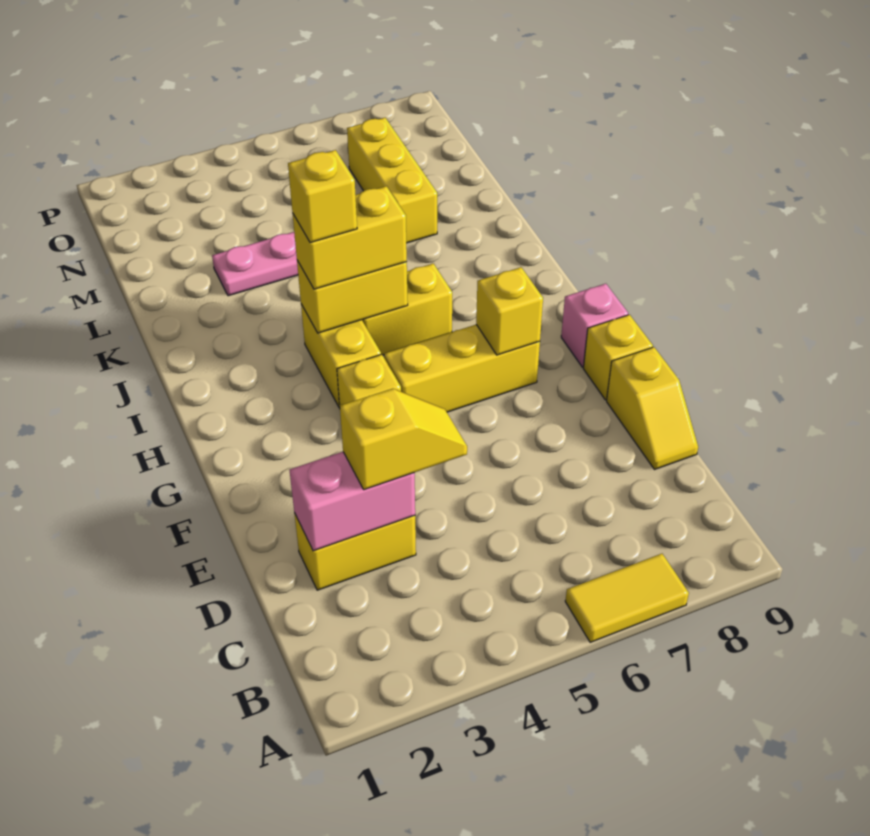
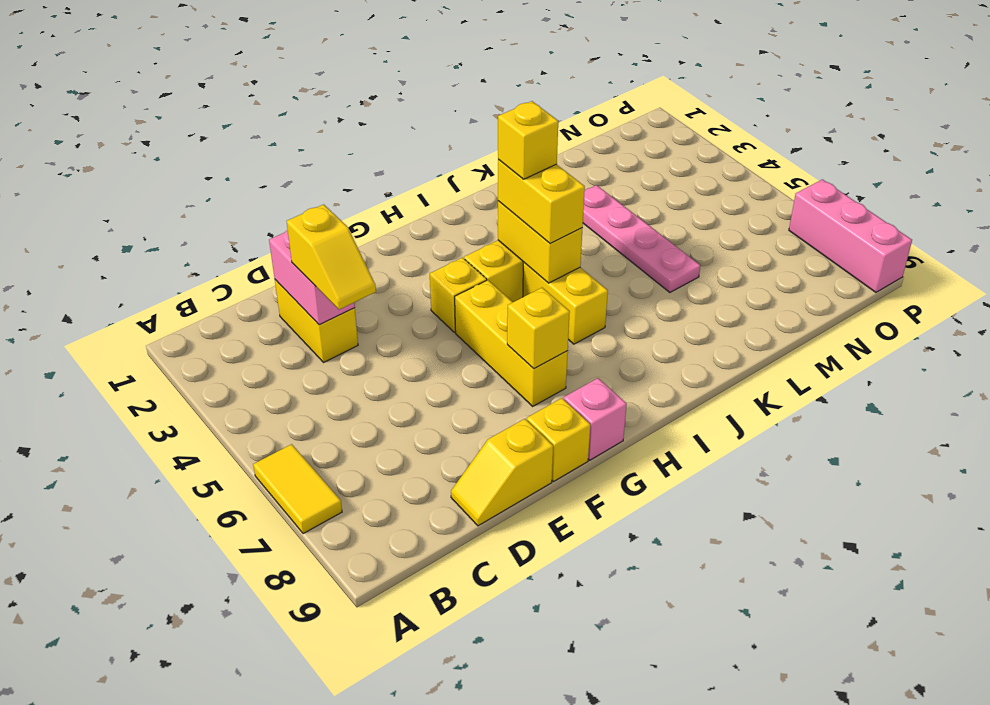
yellow brick L7:N7 level 1 -> none
none -> pink brick P7:P9 level 1

